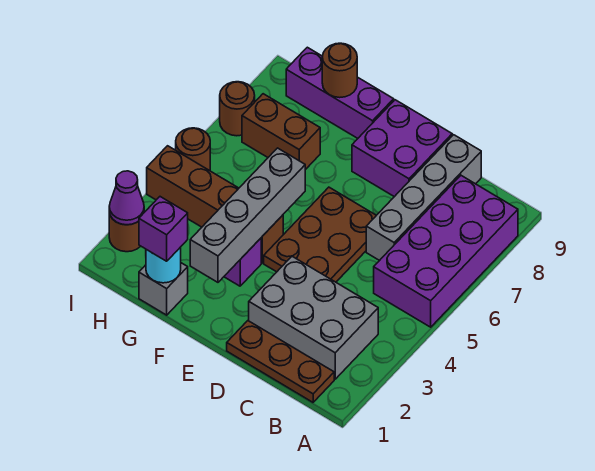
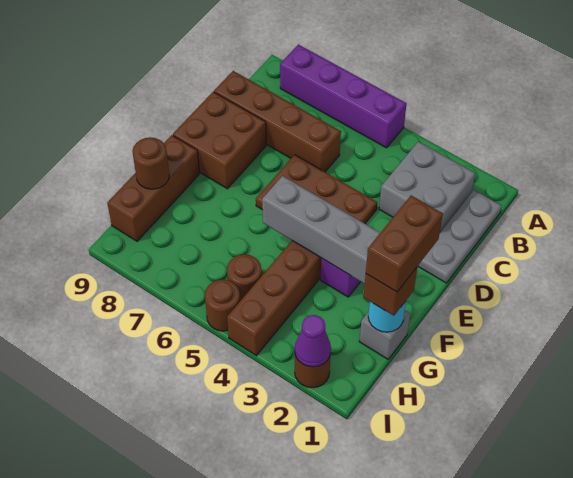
purple brick A5:B8 level 1 -> purple brick A5:A8 level 1
brown plate B1:D1 level 1 -> grey plate B1:D1 level 1
grey brick B2:D3 level 1 -> grey brick B2:C3 level 1
grey brick C6:C9 level 1 -> brown brick C6:C9 level 1
purple brick D8:E9 level 1 -> brown brick D8:E9 level 1
purple brick F9:H9 level 1 -> brown brick F9:H9 level 1
purple brick G1 level 3 -> brown brick G1 level 3
brown brick G7:H7 level 1 -> brown brick F1:G1 level 4
brown round brick I7 level 1 -> brown round brick H5 level 1

